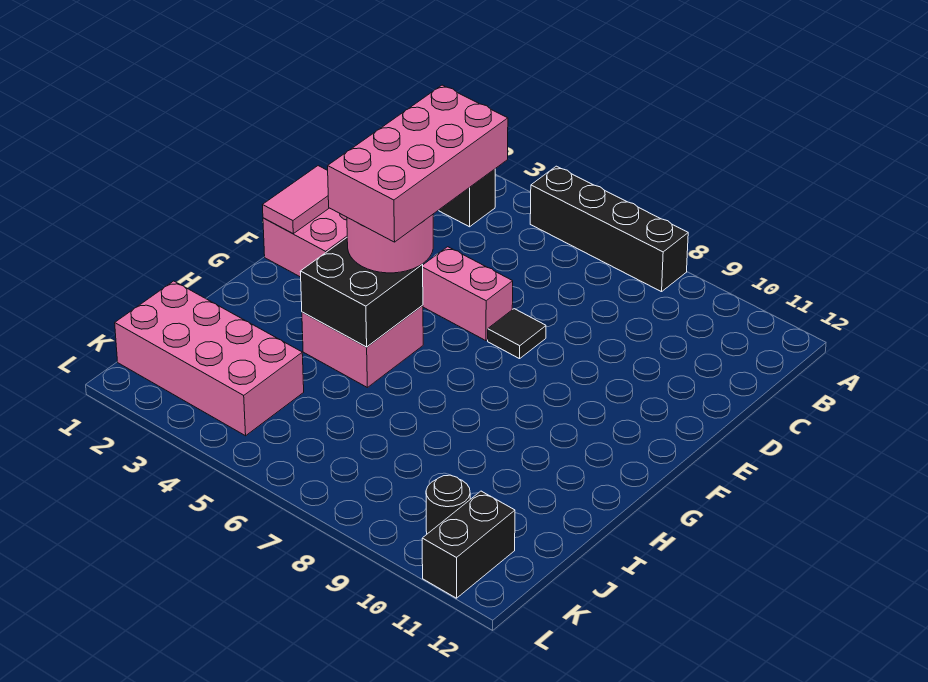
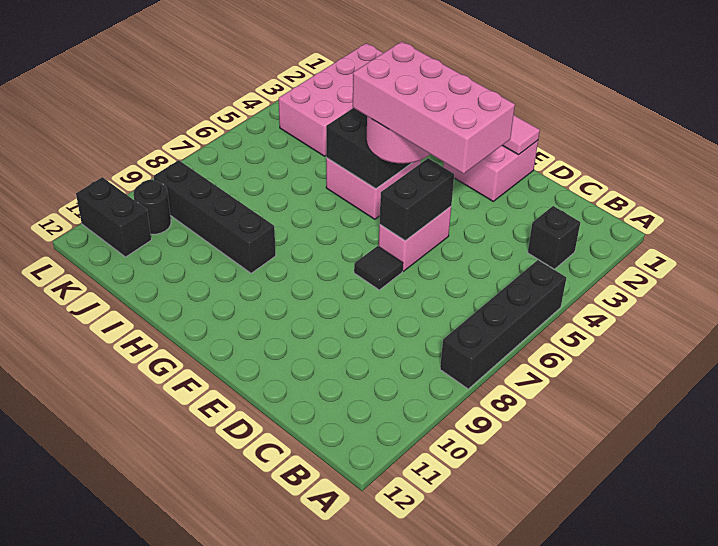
none -> black brick E5:E6 level 2
none -> black brick H9:K9 level 1

